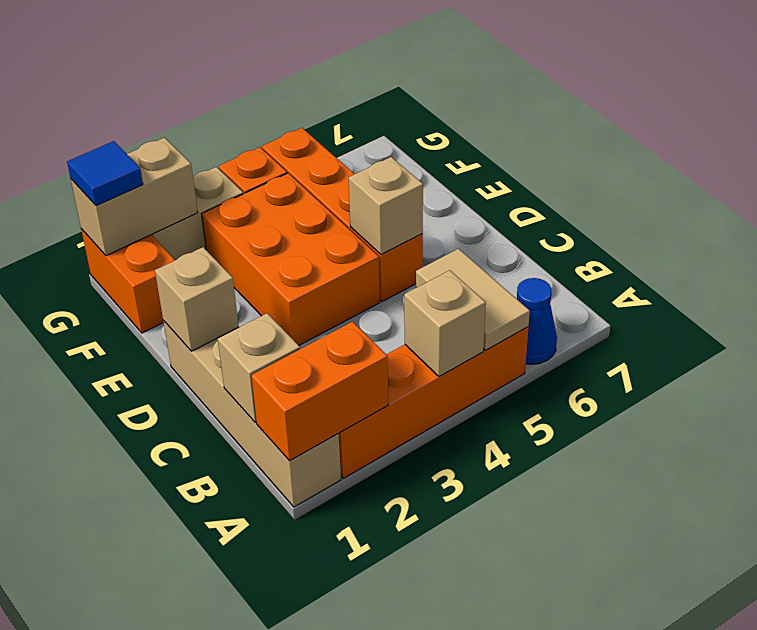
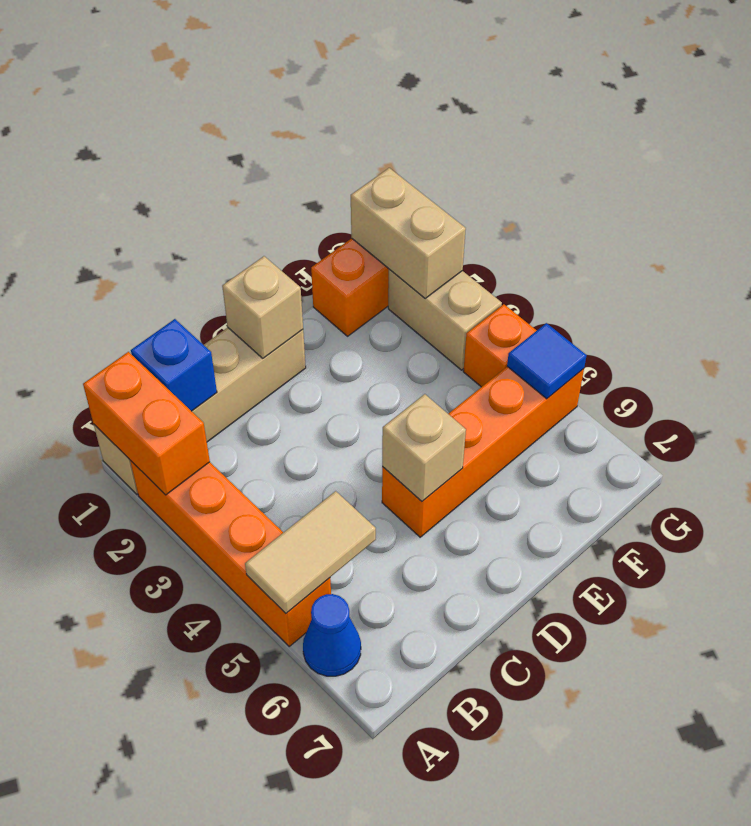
tan brick A4 level 2 -> none
tan brick B1 level 2 -> blue brick B1 level 2
orange brick D3:F4 level 1 -> none
blue tile G1 level 3 -> blue tile G5 level 2

